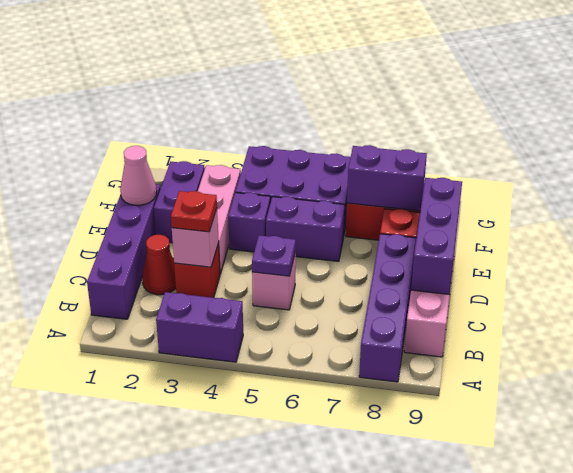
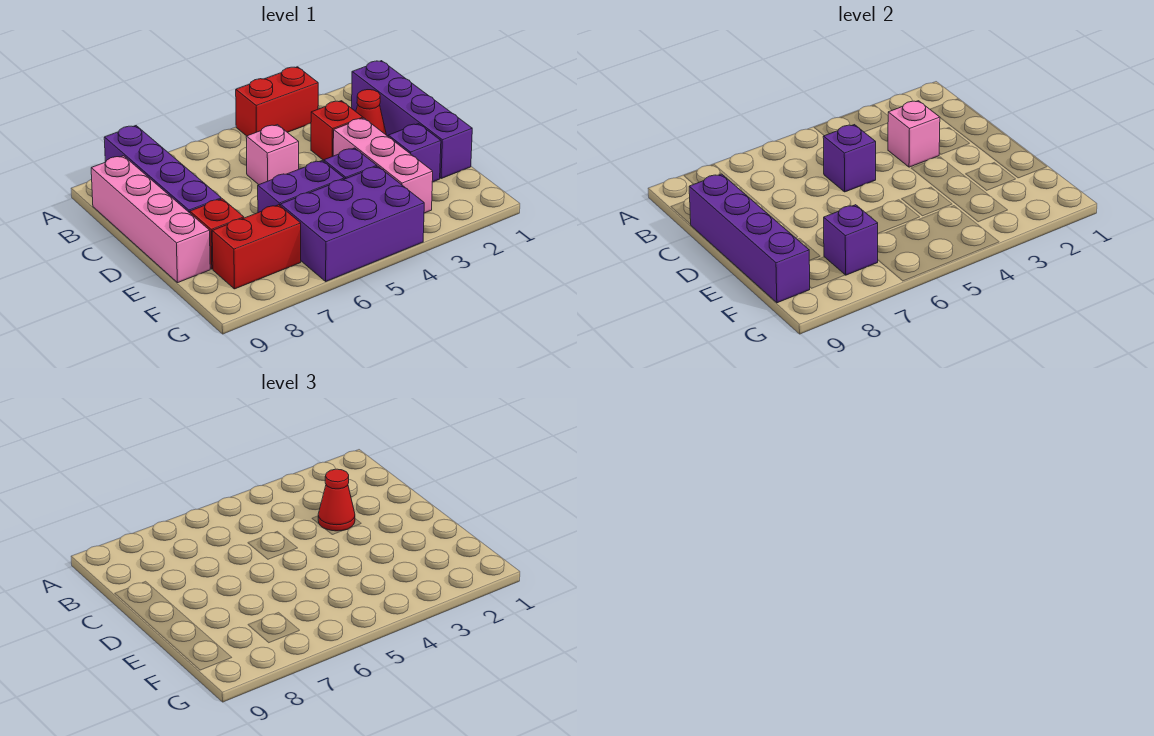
purple brick A3:A4 level 1 -> red brick A3:A4 level 1
red plate C3 level 3 -> red cone C3 level 3
purple plate C5 level 2 -> purple brick C5 level 2
purple brick C9:E9 level 2 -> purple brick C9:F9 level 2
pink cone E1 level 2 -> none
purple brick E2:F2 level 1 -> purple brick E2 level 1
purple brick F7:F8 level 2 -> purple brick F7 level 2

